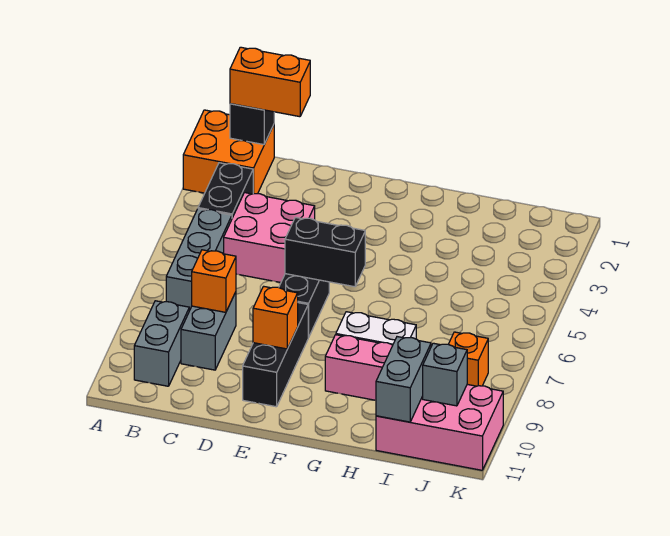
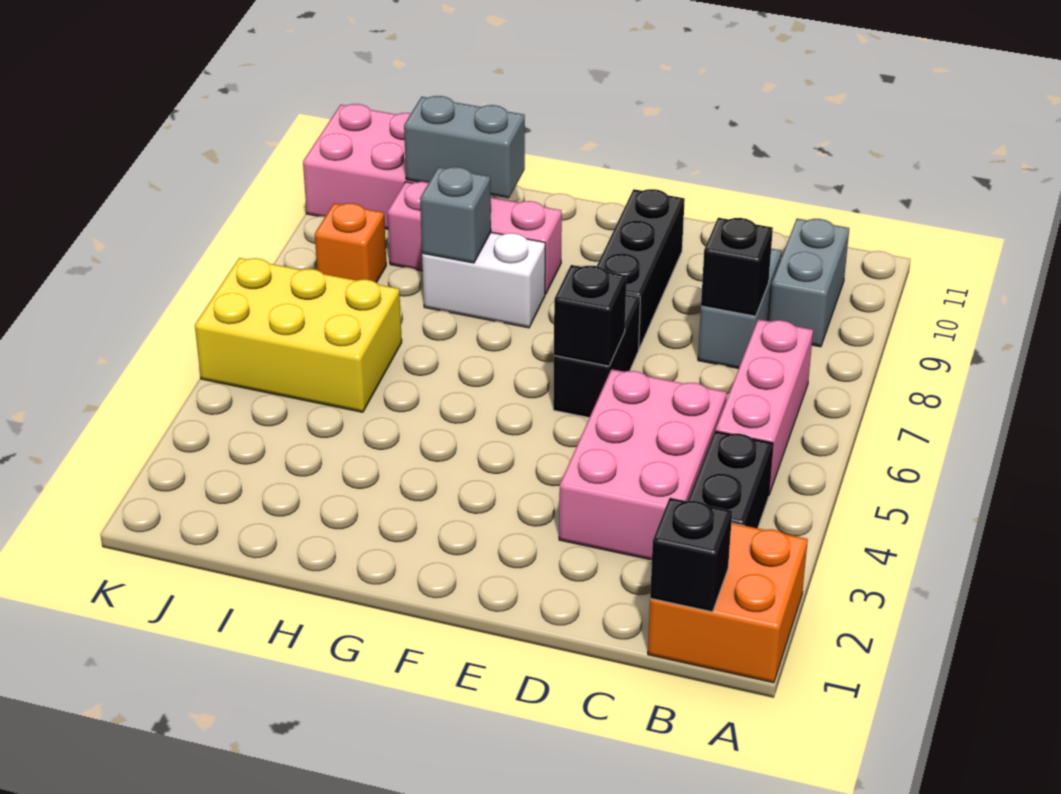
orange brick B1:C1 level 3 -> none
grey brick B5:B7 level 1 -> pink brick B5:B7 level 1
pink brick C4:D5 level 1 -> pink brick C3:D5 level 1
orange brick C8 level 2 -> black brick C8 level 2
black brick E6:F6 level 2 -> black brick E6 level 2
orange brick E9 level 2 -> none
none -> yellow brick I5:K6 level 1
grey brick I10:I11 level 2 -> grey brick H10:I10 level 2
grey brick J10 level 2 -> grey brick H8 level 2

